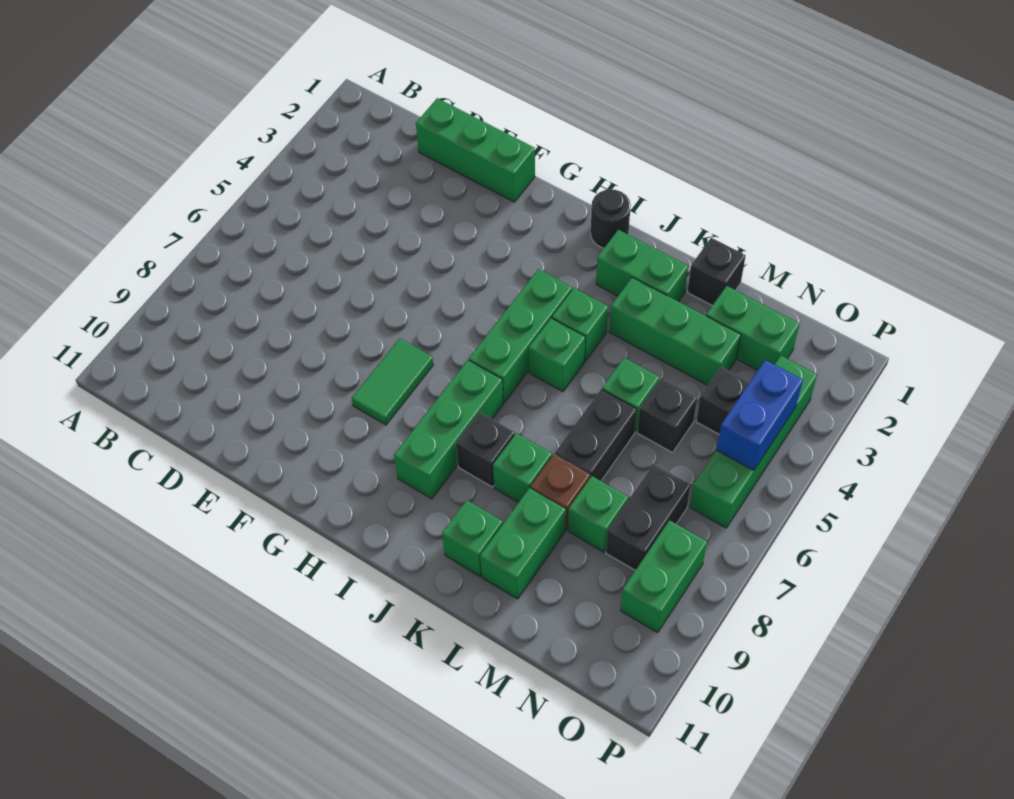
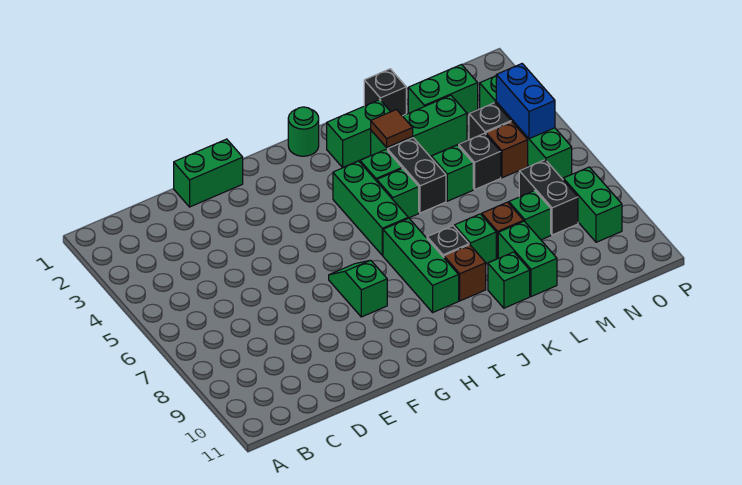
green brick D1:F1 level 1 -> green brick E1:F1 level 1
green tile G7:G8 level 1 -> green slope G7:G8 level 1 top 8
black round brick I1 level 1 -> green round brick I1 level 1
none -> brown brick J9 level 1
none -> brown tile K3 level 2
black brick L6:L7 level 1 -> black brick K4:K5 level 1
none -> brown brick N5 level 1

